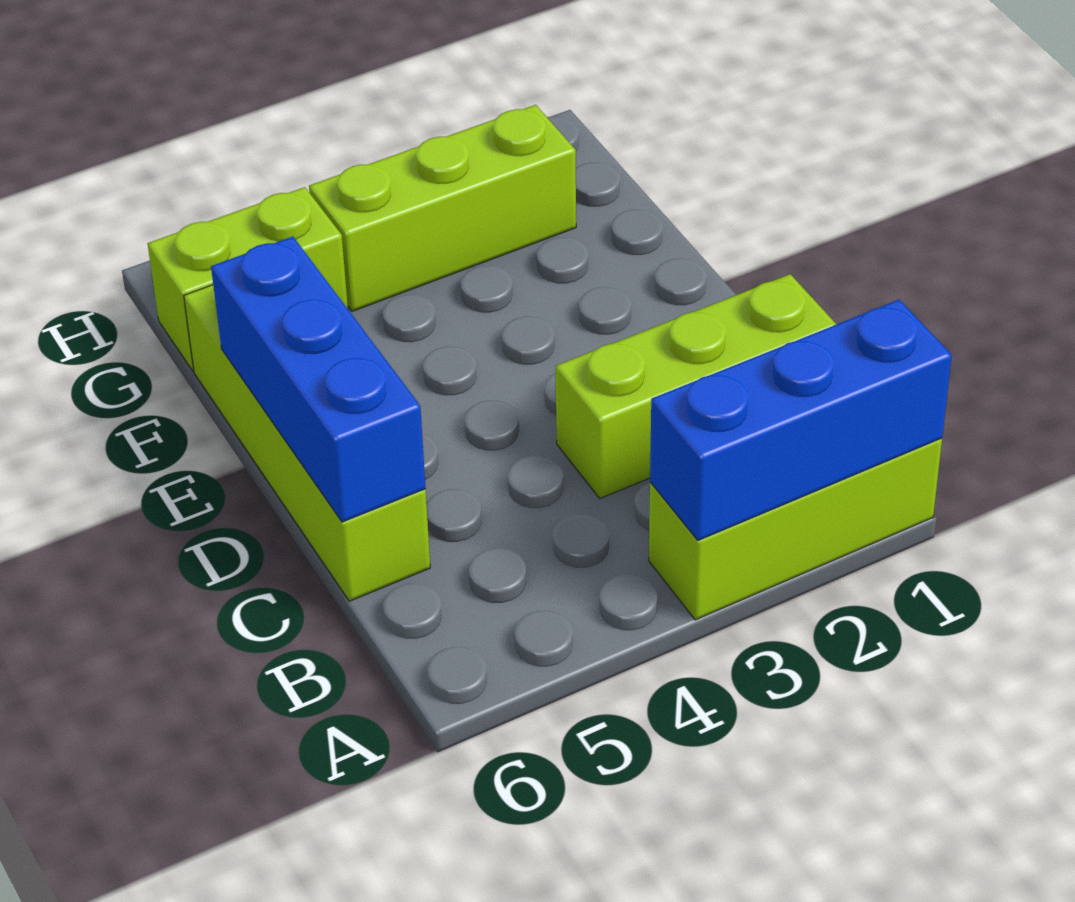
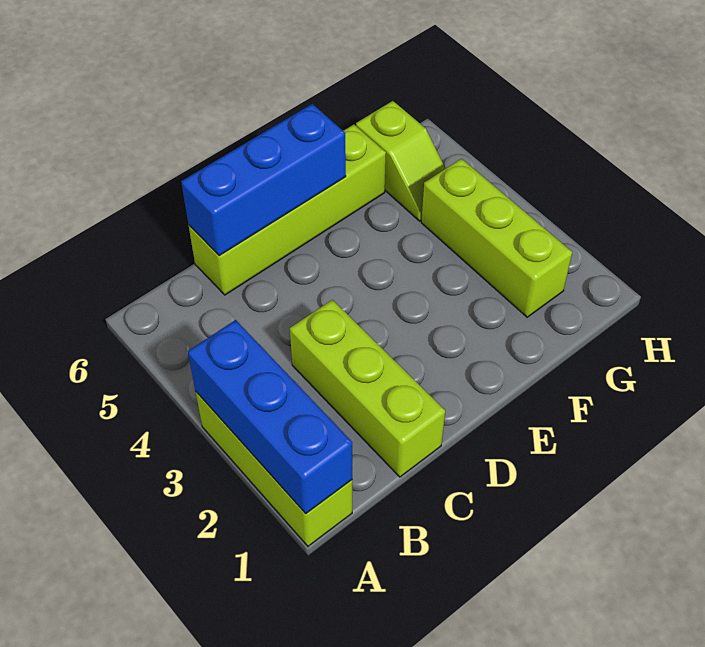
lime brick G5:G6 level 1 -> lime slope G5:G6 level 1 top 6

